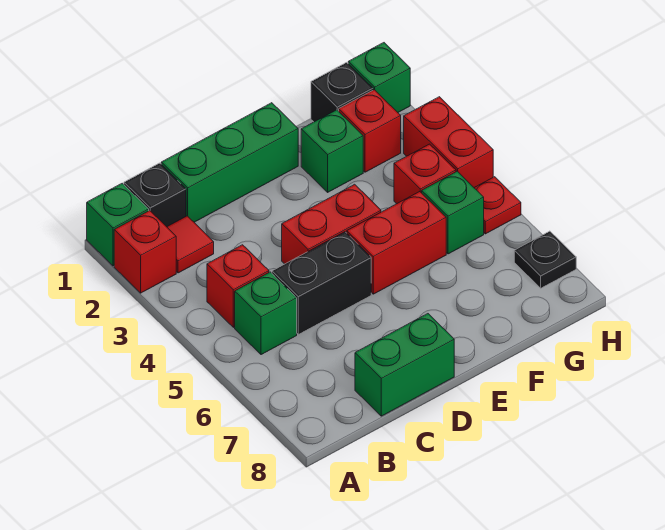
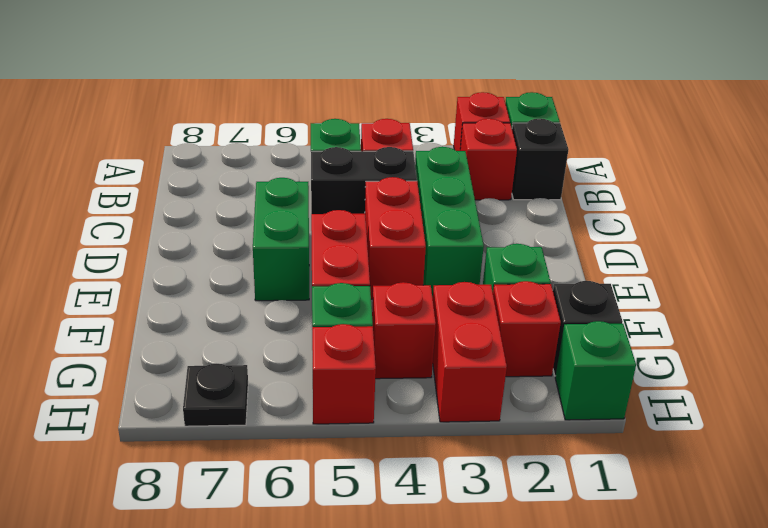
red tile B2 level 1 -> red brick B2 level 1
green brick C1:E1 level 1 -> green brick C3:E3 level 1
black brick C5:D5 level 1 -> black brick C4:C5 level 1
green brick C8:D8 level 1 -> green brick D6:E6 level 1
red brick H3:H4 level 1 -> red brick G3:H3 level 1
red plate H5 level 1 -> red brick H5 level 1

